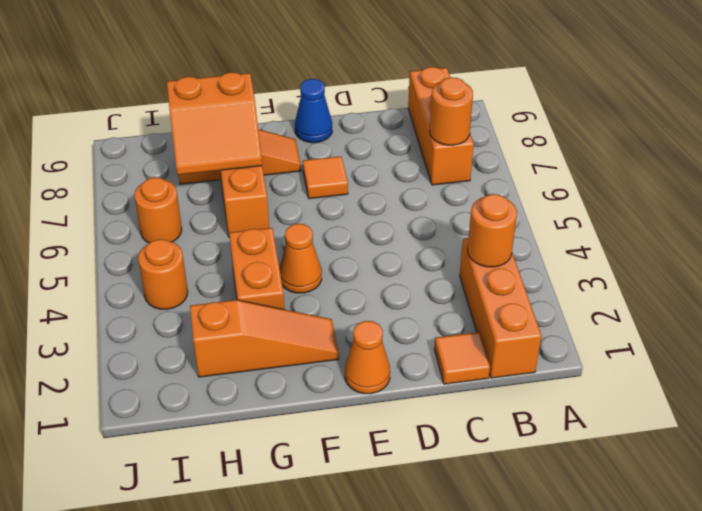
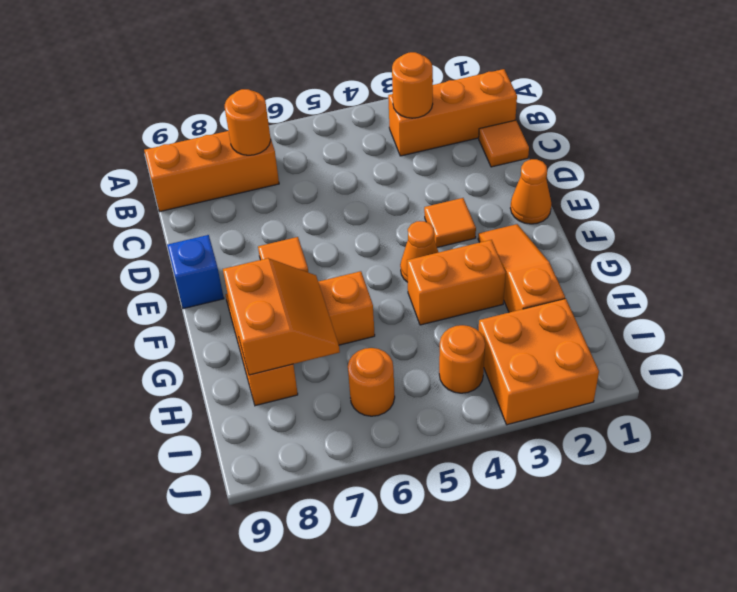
none -> orange tile E3 level 1
blue cone E9 level 1 -> blue brick E9 level 1
none -> orange brick I2:J3 level 1

